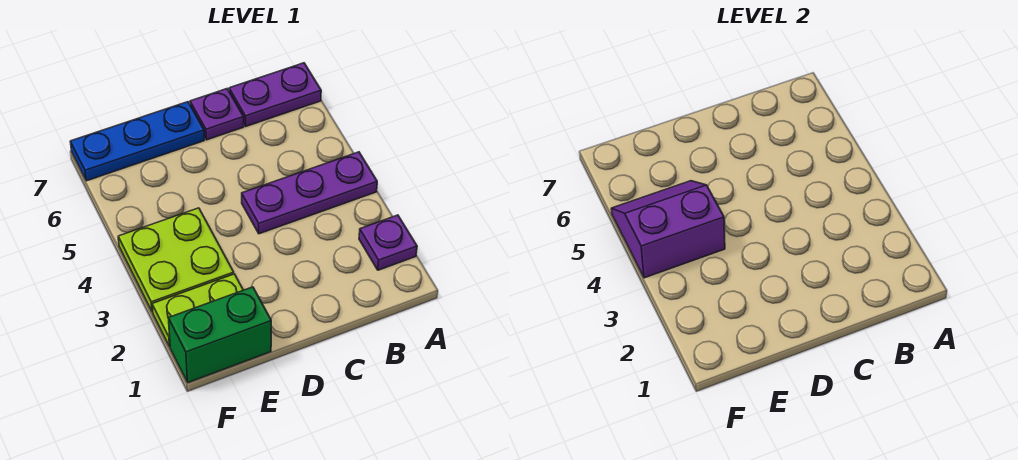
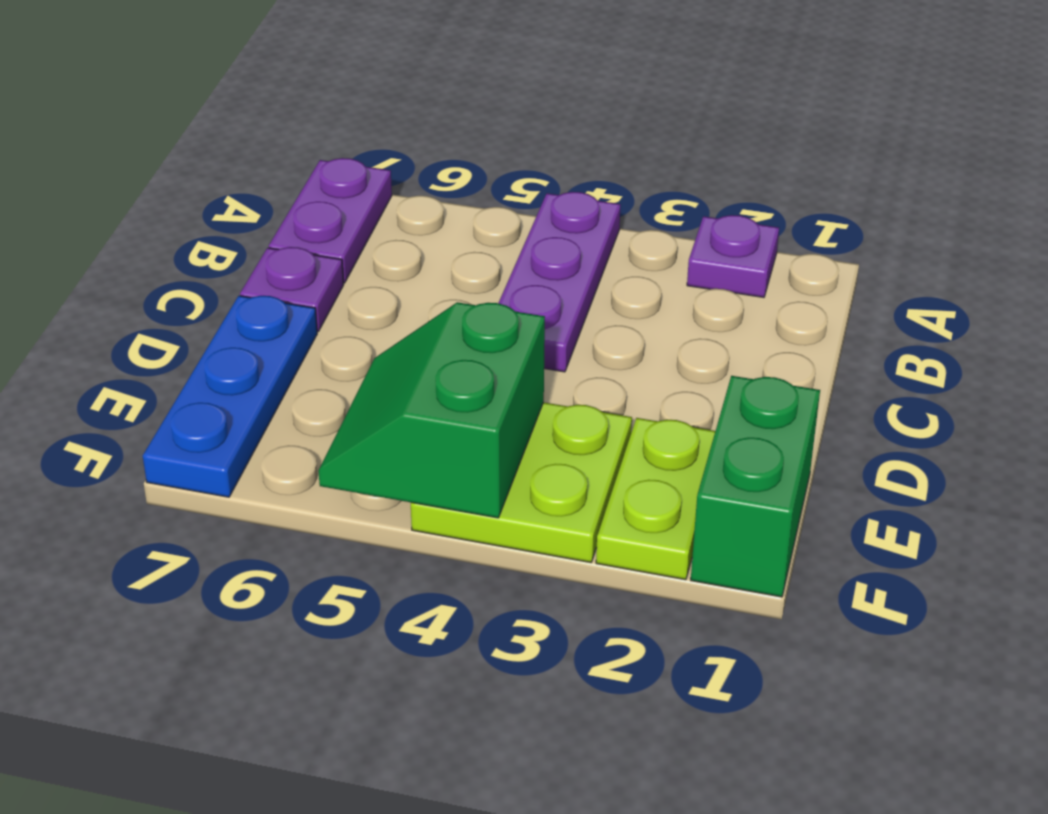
purple slope E4:F5 level 2 top 4 -> green slope E4:F5 level 2 top 4

